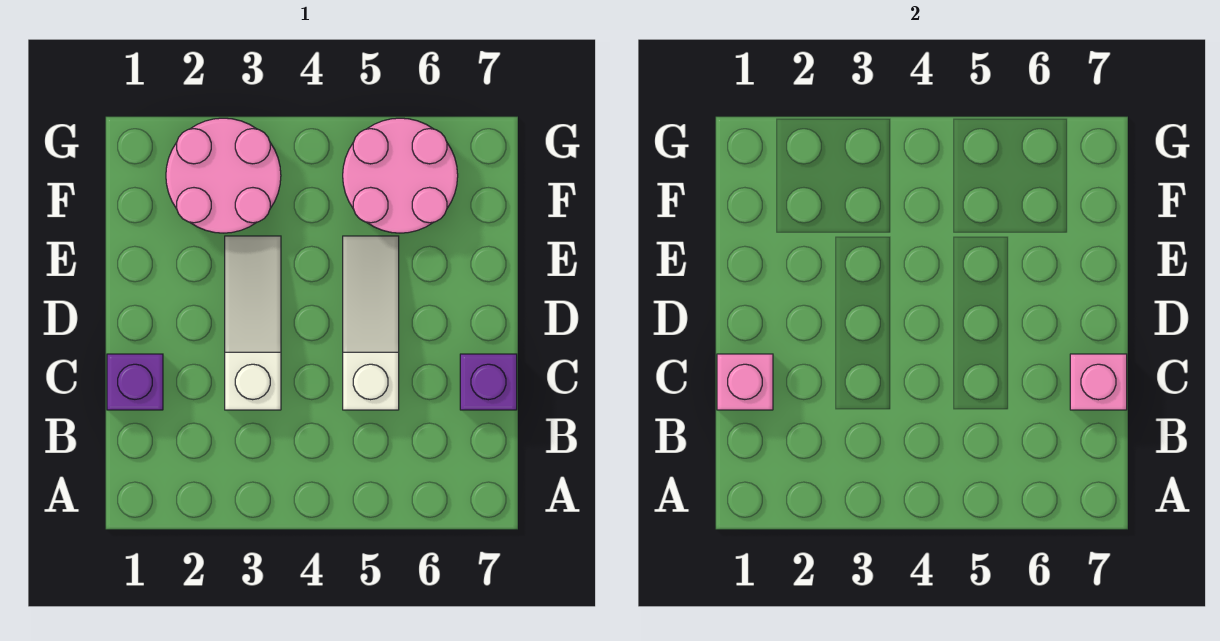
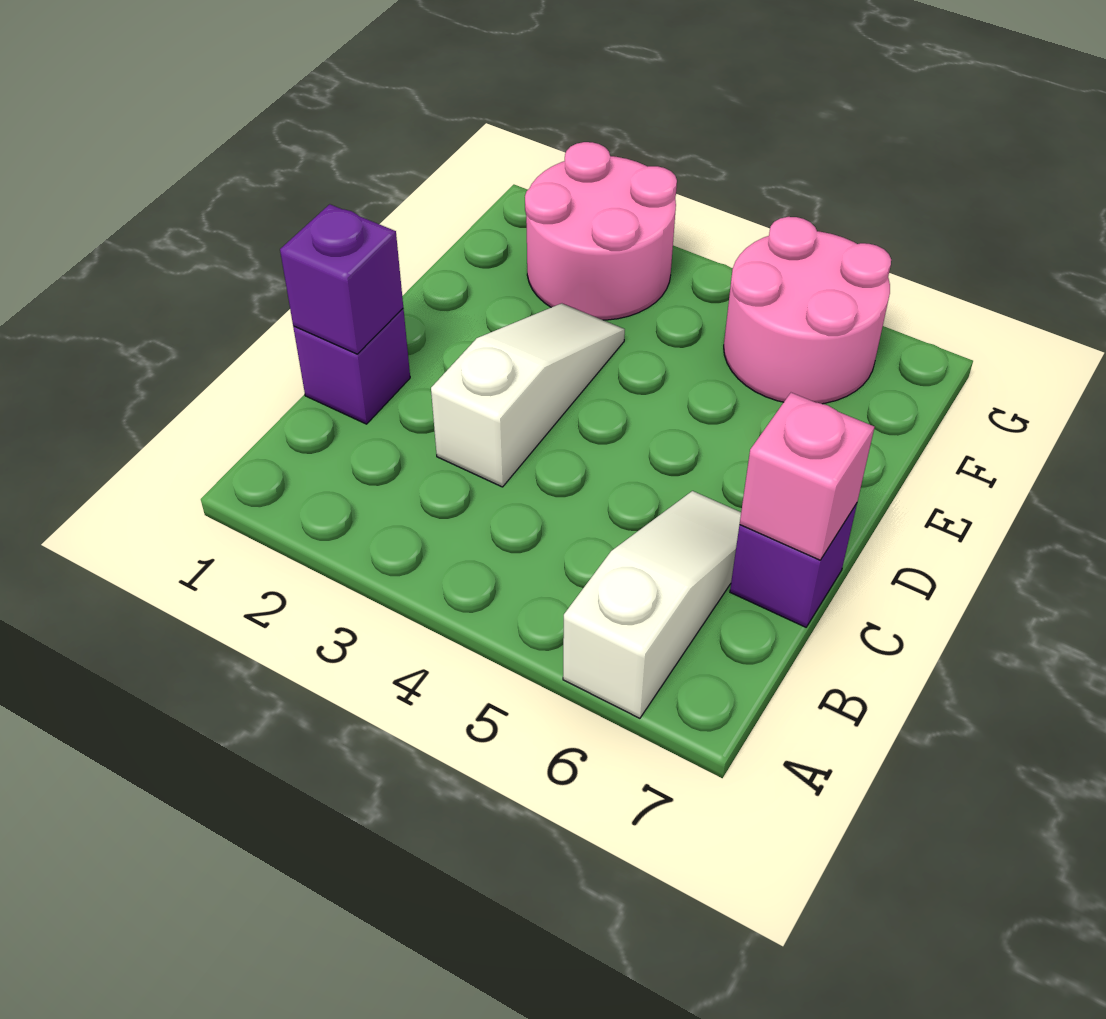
pink brick C1 level 2 -> purple brick C1 level 2
white slope C5:E5 level 1 top C -> white slope A6:C6 level 1 top A

